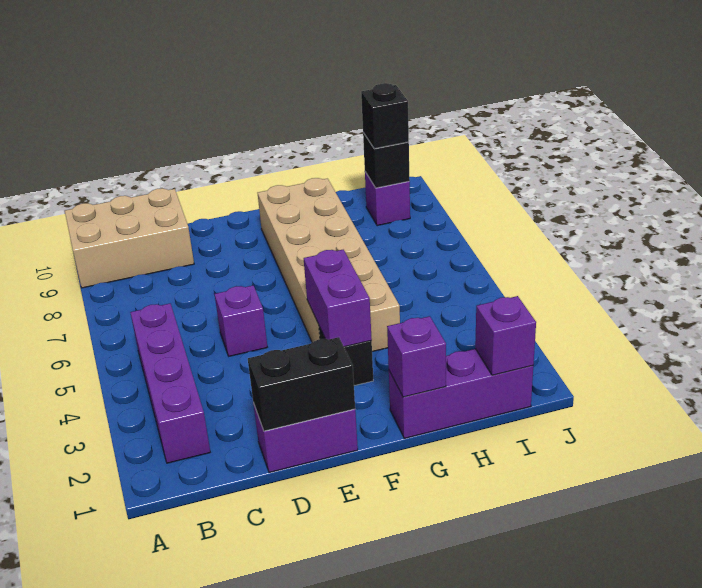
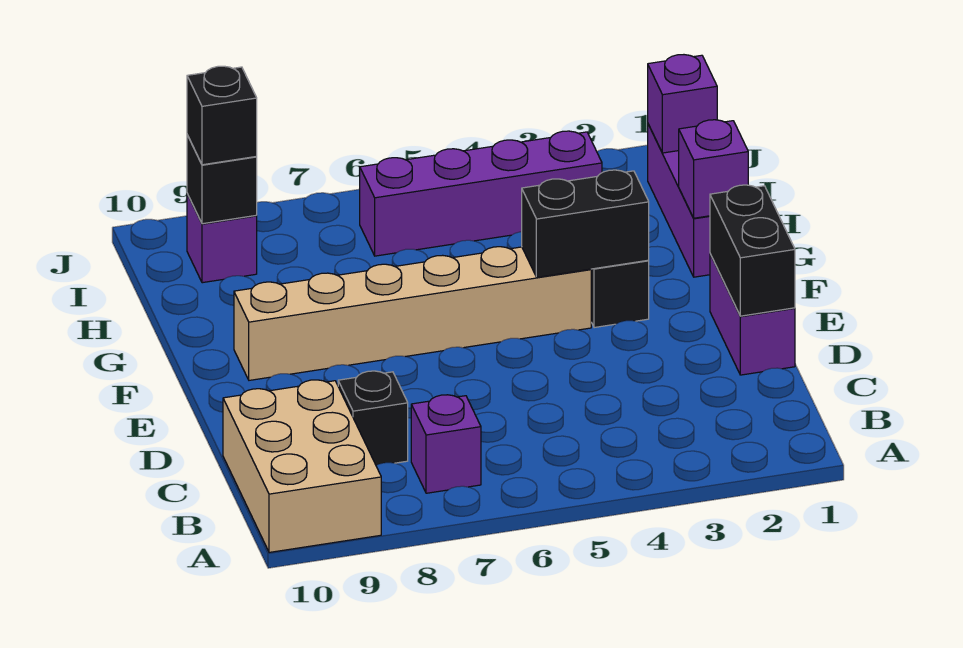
purple brick B2:B5 level 1 -> purple brick I3:I6 level 1
none -> black brick C8 level 1
purple brick D5 level 1 -> purple brick B7 level 1
purple brick F3:F4 level 2 -> black brick F3:F4 level 2
tan brick F4:G9 level 1 -> tan brick F4:F9 level 1

